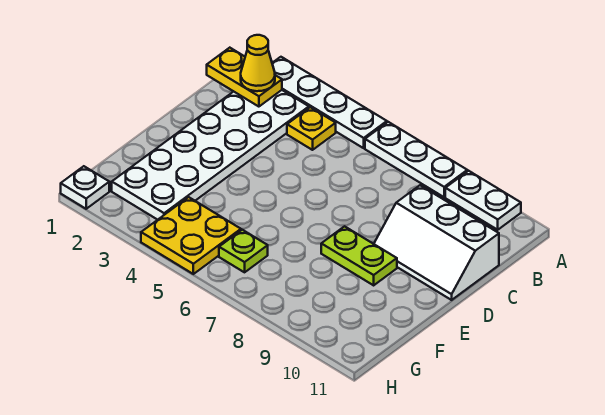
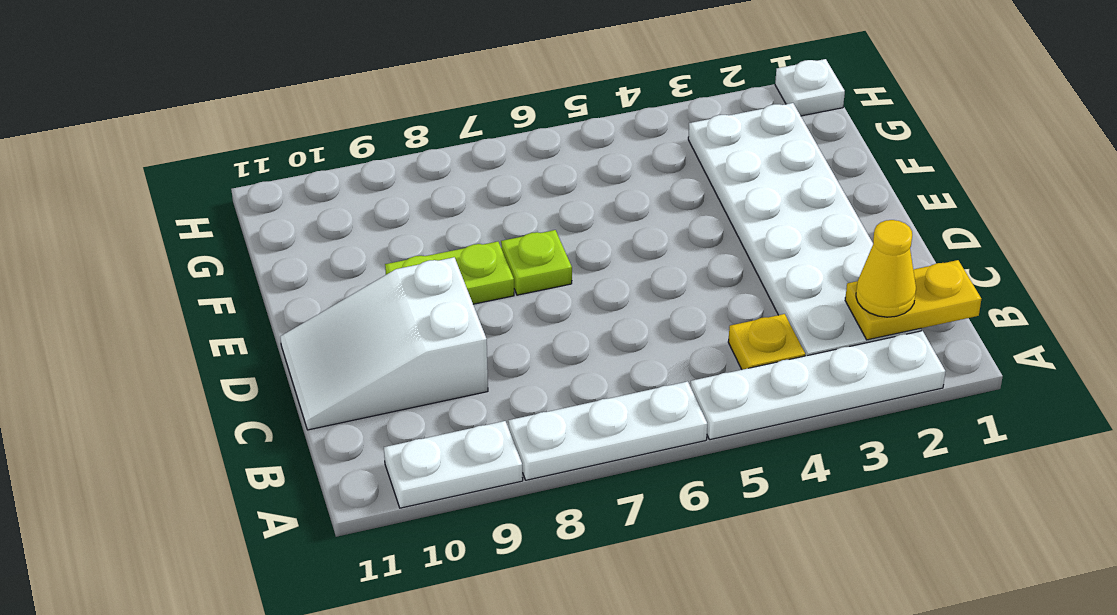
white slope C9:D11 level 1 top C -> white slope C9:D11 level 1 top 9
yellow plate G4:H5 level 1 -> none
lime plate G6 level 1 -> lime plate E7 level 1

